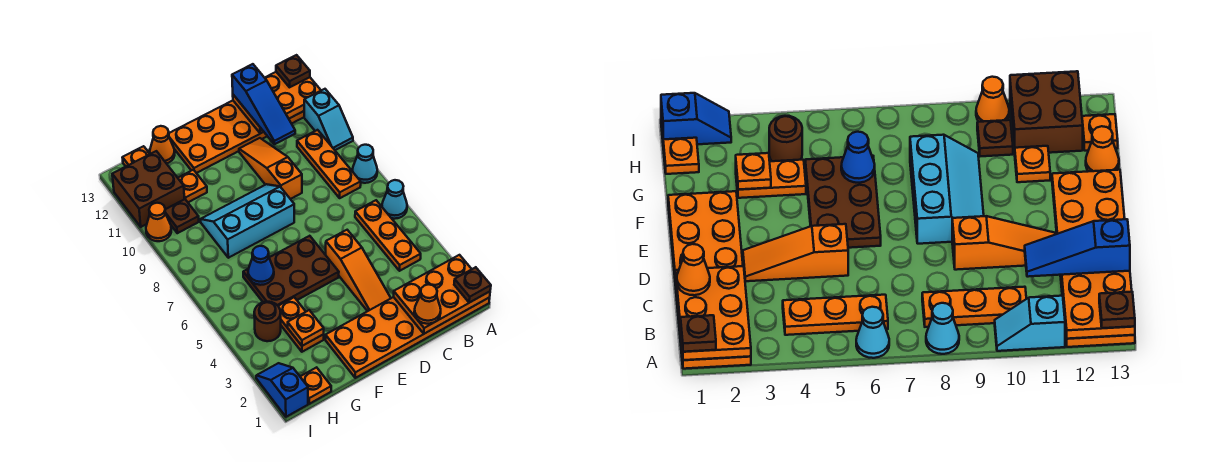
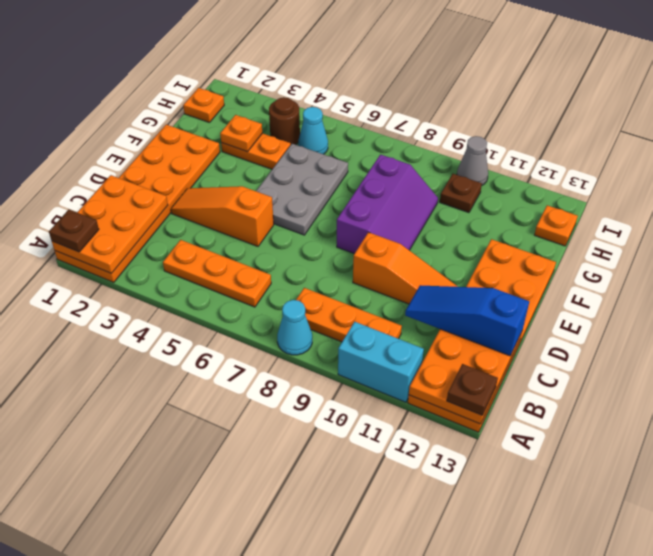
cyan cone A6 level 1 -> cyan cone H5 level 1
cyan slope A10:A11 level 1 top 11 -> cyan brick A10:A11 level 1
orange cone C1 level 3 -> none
brown plate E5:G6 level 1 -> grey plate E5:G6 level 1
cyan slope E8:G9 level 1 top 8 -> purple slope E8:G9 level 1 top 8
blue cone G6 level 2 -> none
orange plate G11 level 1 -> none
orange cone G13 level 1 -> none
brown brick H11:I12 level 1 -> none
blue slope I1:I2 level 1 top 1 -> none
orange cone I10 level 1 -> grey cone I10 level 1

